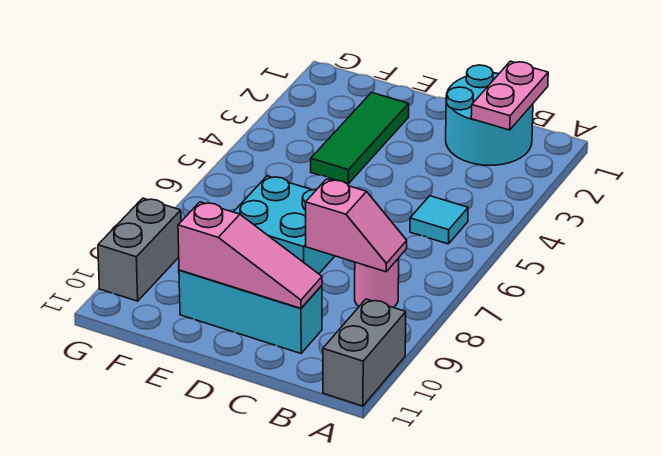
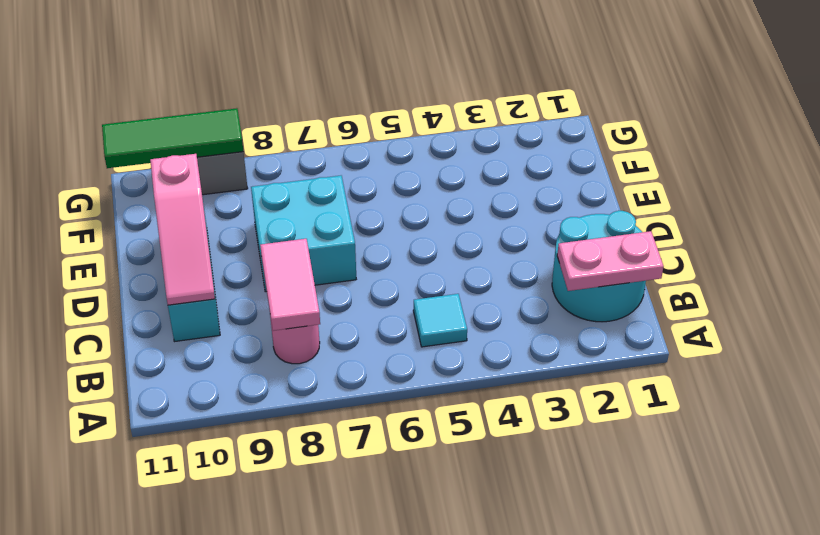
grey brick A10:A11 level 1 -> none
pink slope B8:C8 level 2 top C -> pink tile B8:C8 level 2
green tile E2:E4 level 1 -> green tile G9:G11 level 2

